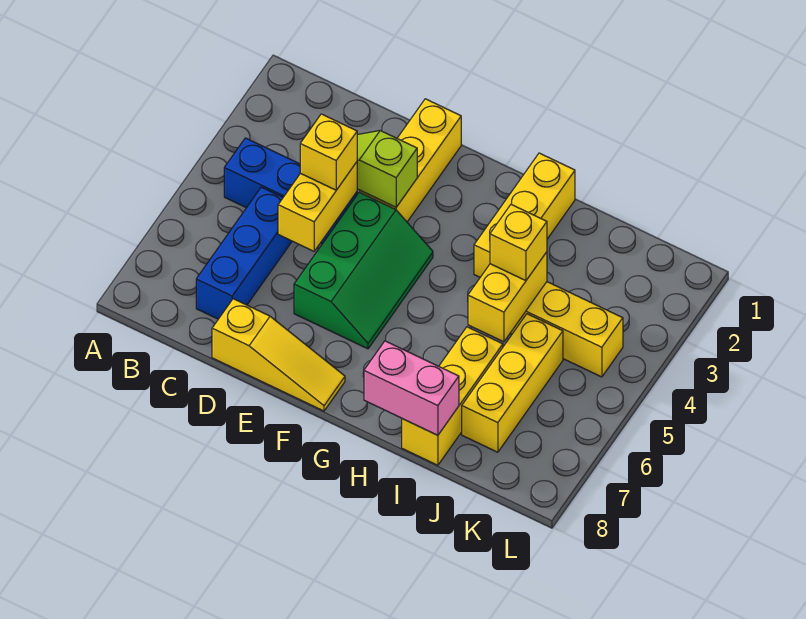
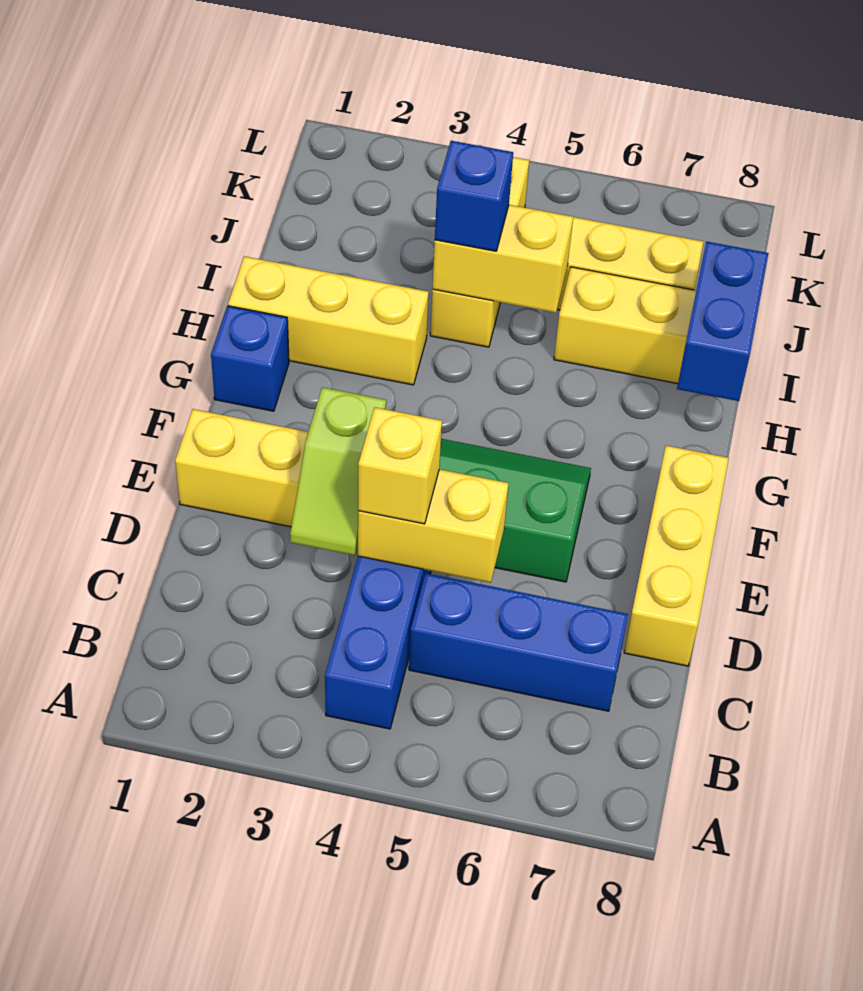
yellow slope D8:F8 level 1 top D -> yellow brick D8:F8 level 1
none -> blue brick G1 level 1
pink brick H8:I8 level 2 -> blue brick H8:I8 level 2
yellow brick I4 level 3 -> blue brick I4 level 3

